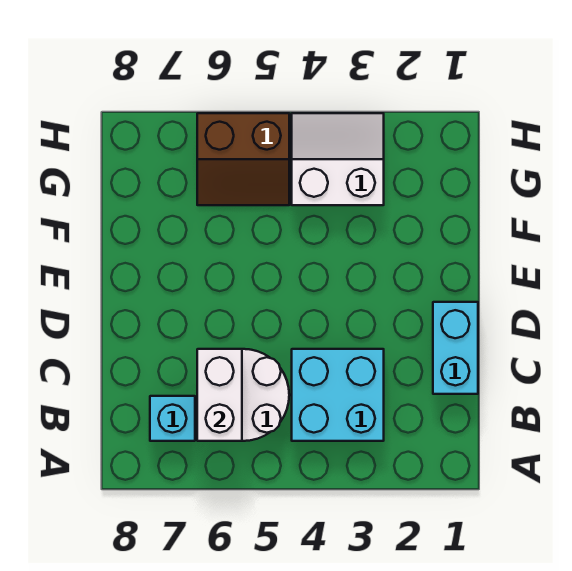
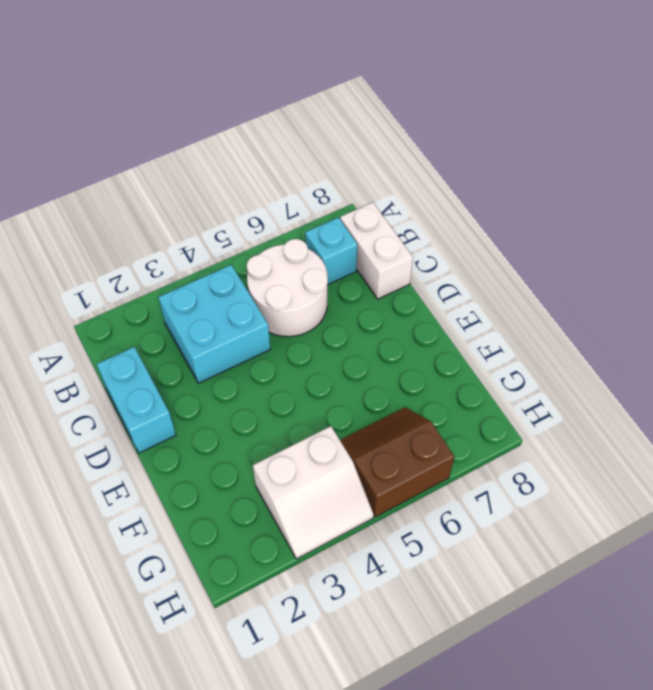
white brick B6:C6 level 2 -> white brick B8:C8 level 1

